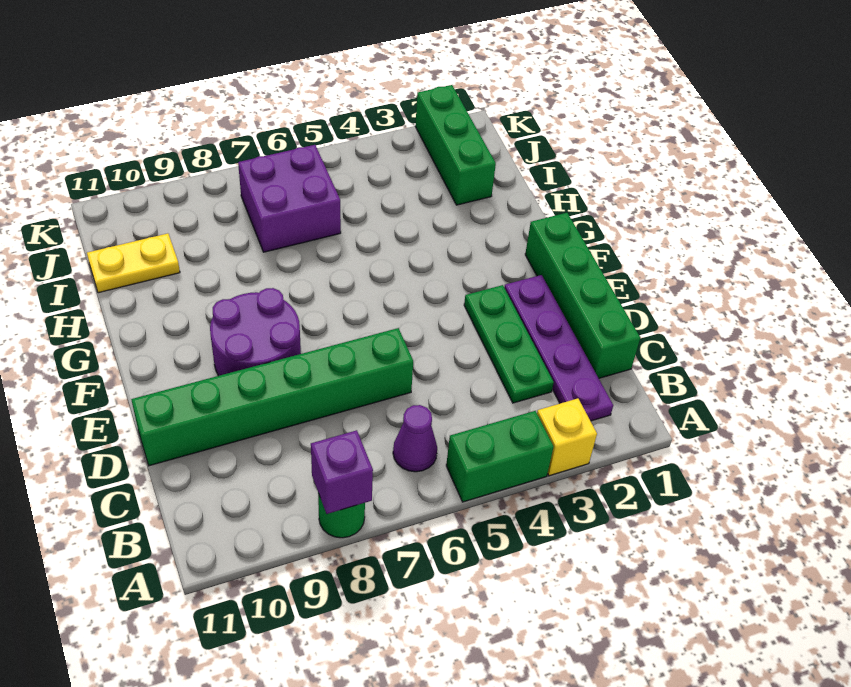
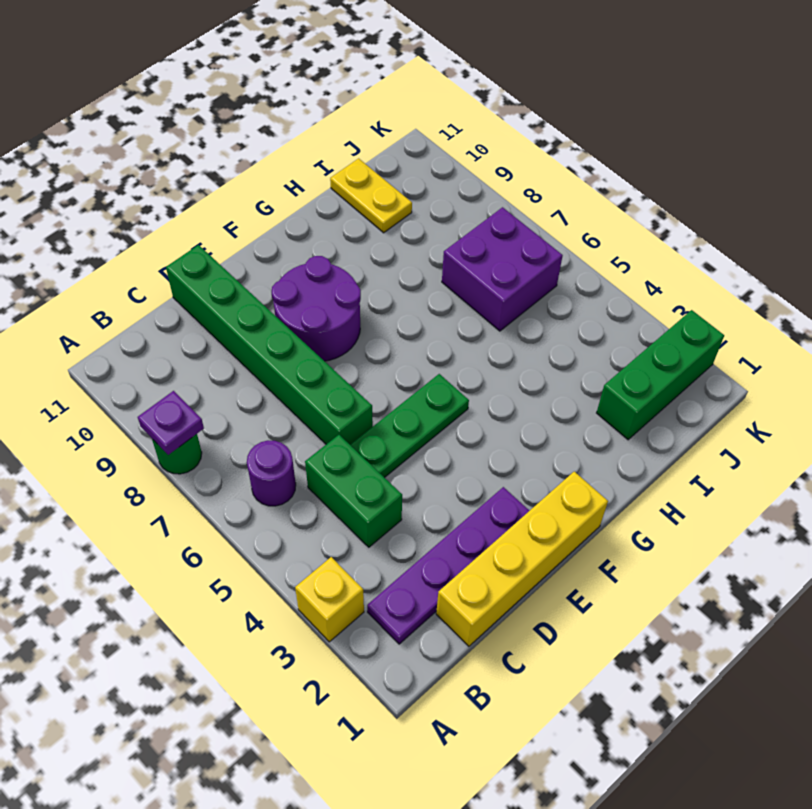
green brick A4:A5 level 1 -> green brick C4:C5 level 1
purple brick A8 level 2 -> purple plate A8 level 2
purple cone B6 level 1 -> purple round brick B6 level 1
green brick C1:F1 level 1 -> yellow brick C1:F1 level 1
green plate C3:E3 level 1 -> green plate D5:F5 level 1

